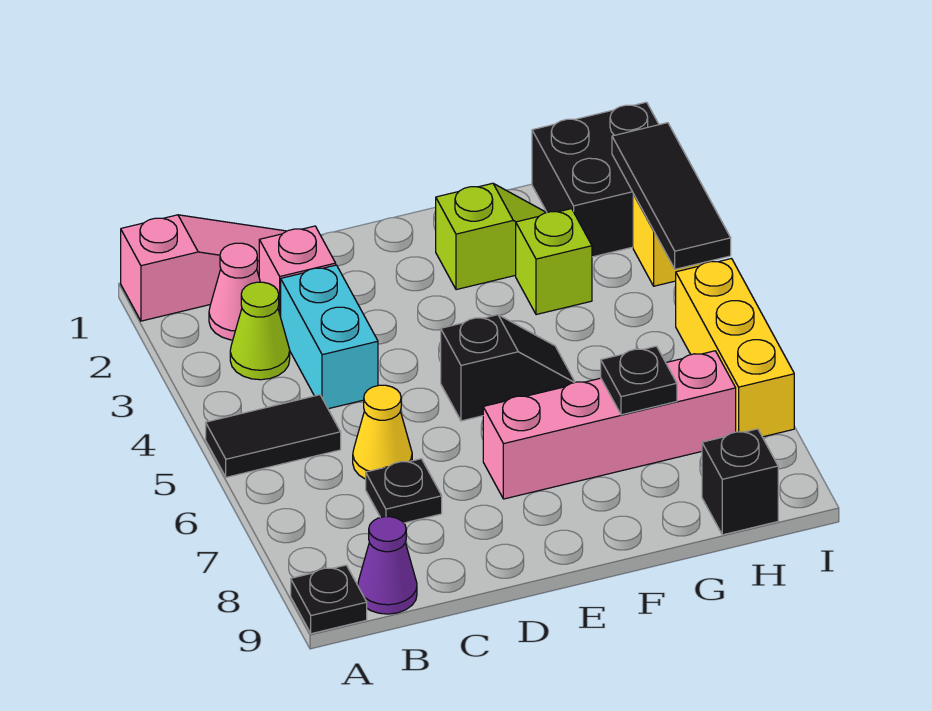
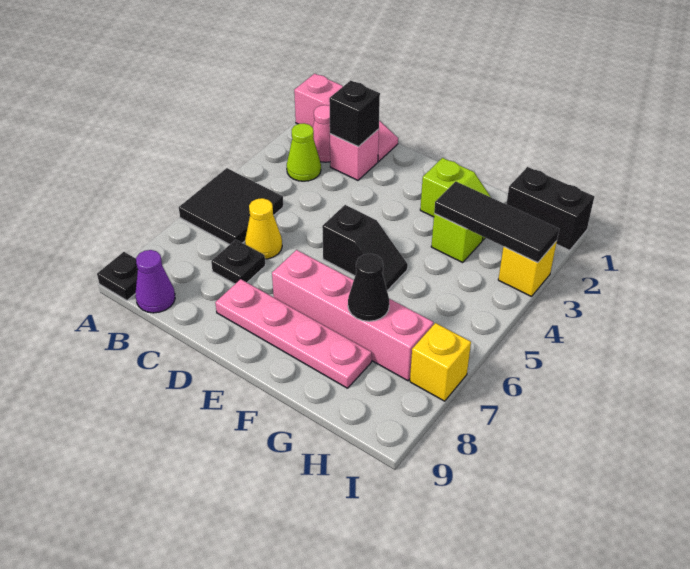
black tile A5:B5 level 1 -> black tile A5:B6 level 1
cyan brick C3:C4 level 1 -> none
none -> pink plate D8:G8 level 1
black plate G7 level 2 -> black cone G7 level 2
black brick H1:I2 level 1 -> black brick H1:I1 level 1
black brick H9 level 1 -> black brick C2 level 2
black tile I2:I4 level 2 -> black tile G3:I3 level 2
yellow brick I5:I7 level 1 -> yellow brick I7 level 1

